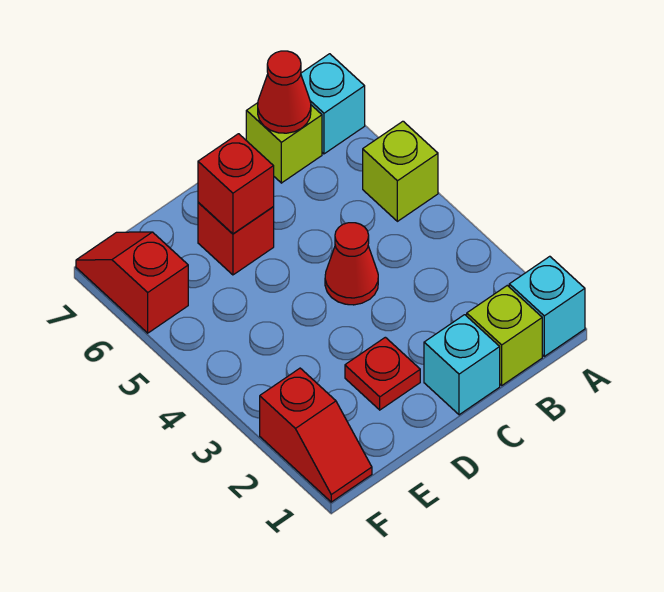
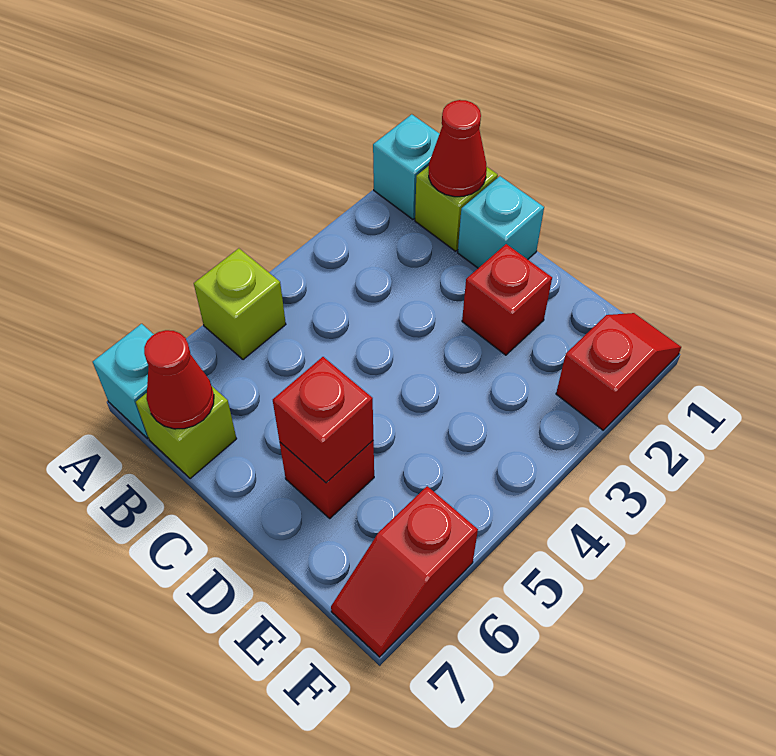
red cone C4 level 1 -> red cone B1 level 2
red plate D2 level 1 -> red brick D2 level 1

